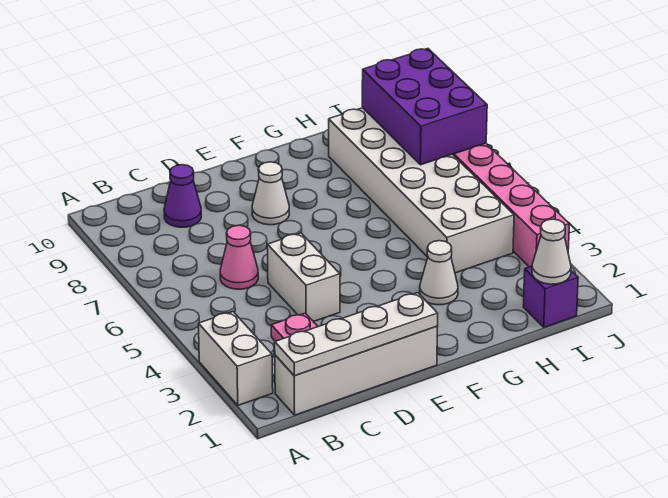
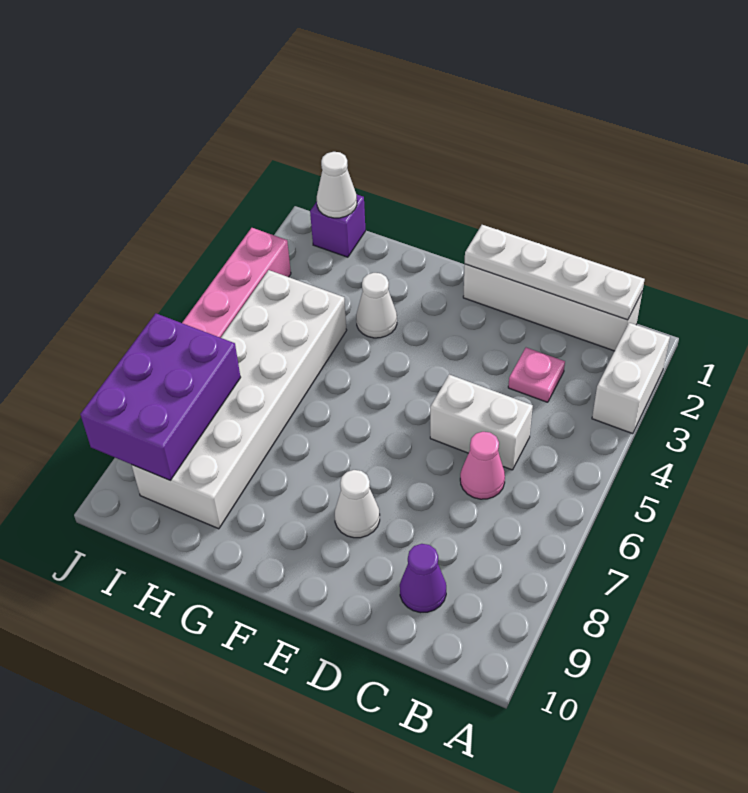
white brick D4:D5 level 1 -> white brick C5:D5 level 1

